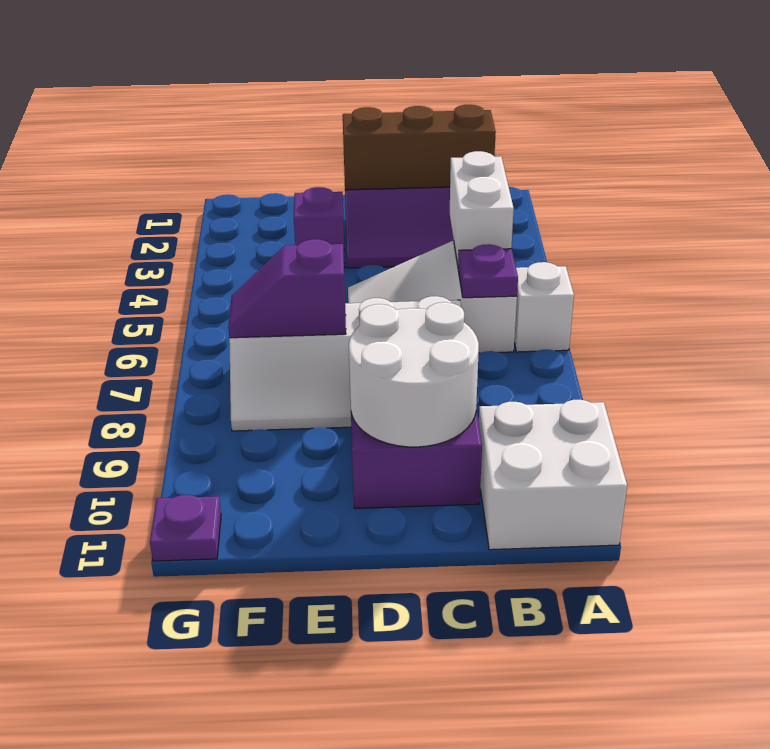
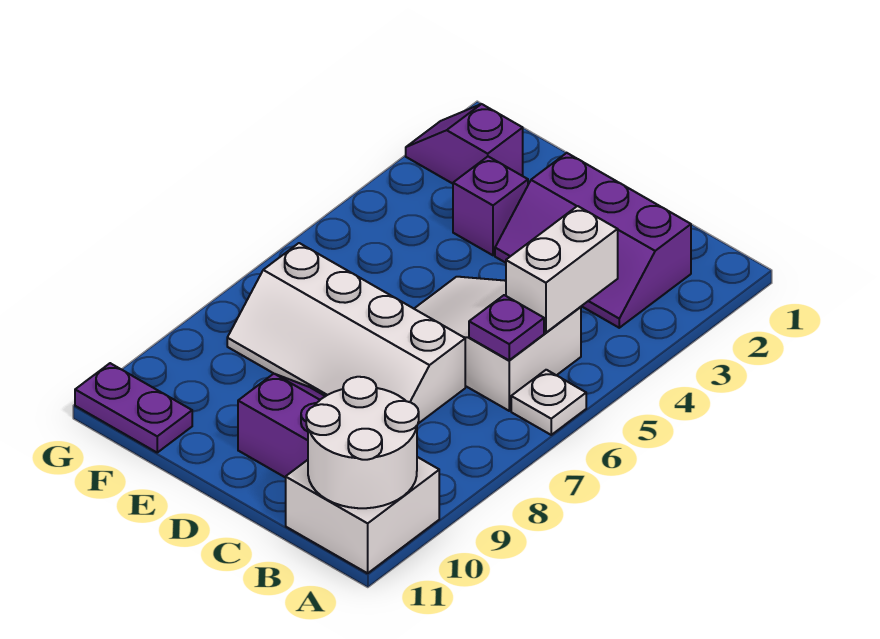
white brick A6 level 1 -> white plate A6 level 1
brown brick B2:D2 level 2 -> none
white round brick C9:D10 level 2 -> white round brick A10:B11 level 2
purple slope E7:F7 level 2 top E -> purple slope F2:G2 level 1 top F
purple plate G11 level 1 -> purple plate F11:G11 level 1

